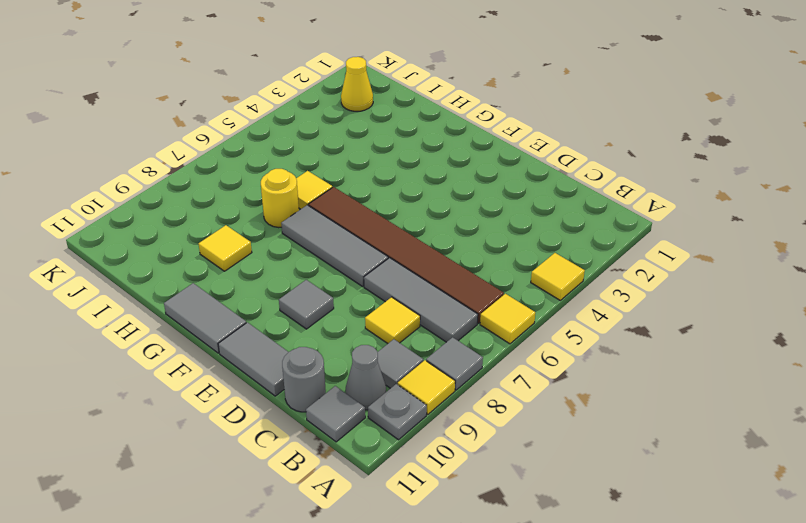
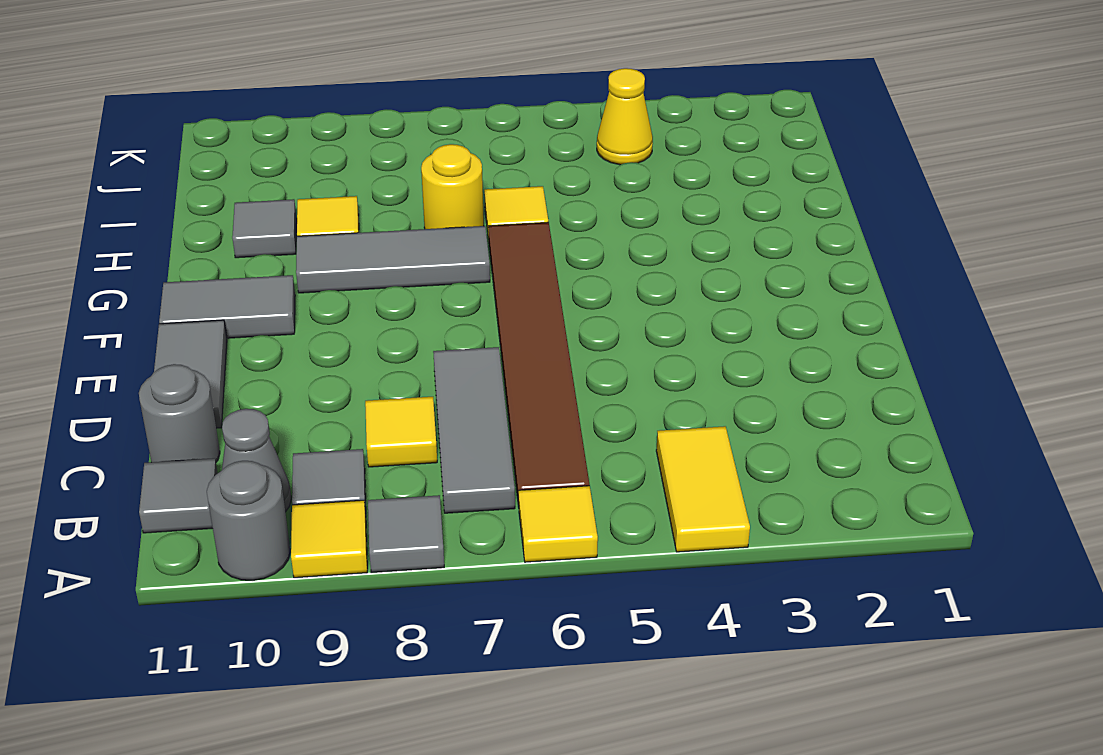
yellow tile A4 level 1 -> yellow tile A4:B4 level 1
grey plate A10 level 1 -> grey round brick A10 level 1
grey tile E7:G7 level 1 -> grey tile G7:G9 level 1
grey tile E9 level 1 -> grey tile H10 level 1
grey tile F11:G11 level 1 -> grey tile F10:F11 level 1
yellow cone J2 level 1 -> yellow cone J4 level 1

